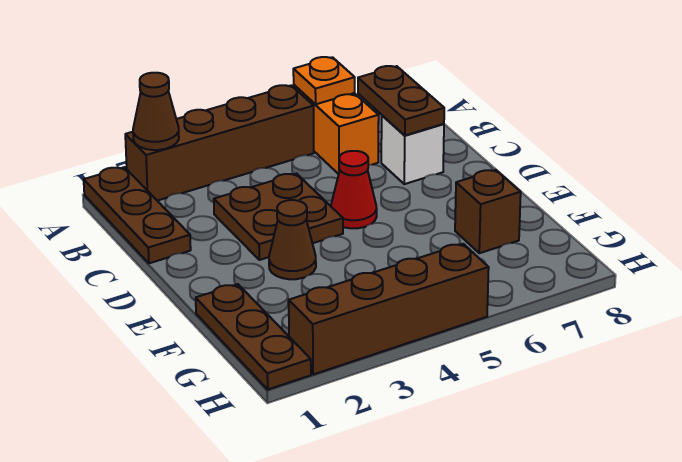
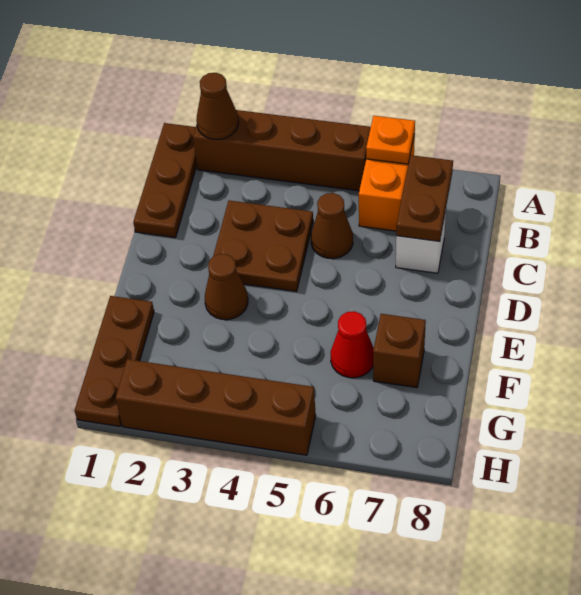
none -> brown cone C5 level 1
red cone D5 level 1 -> red cone F6 level 1

